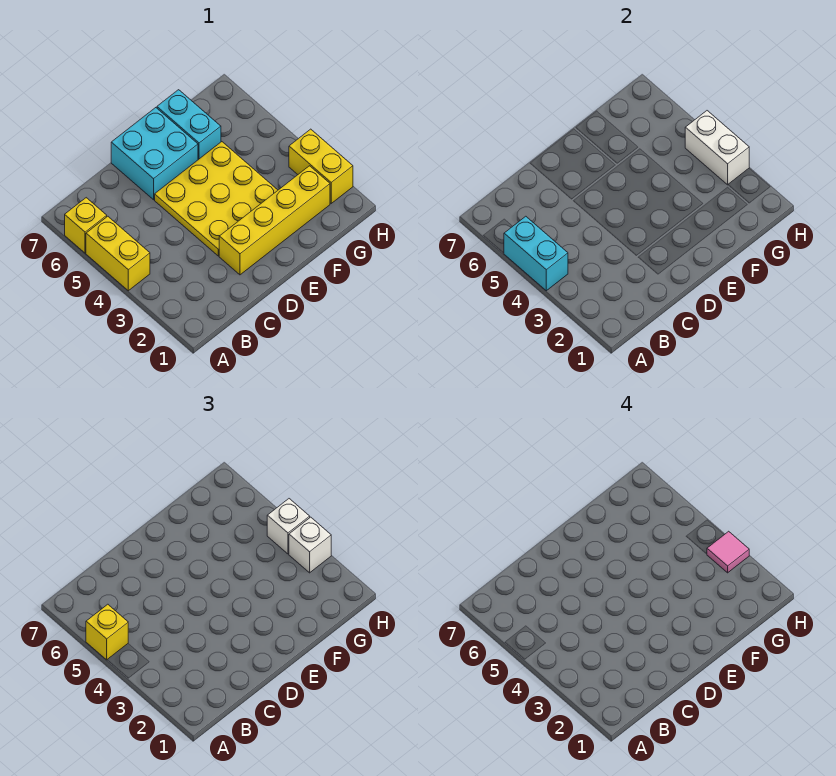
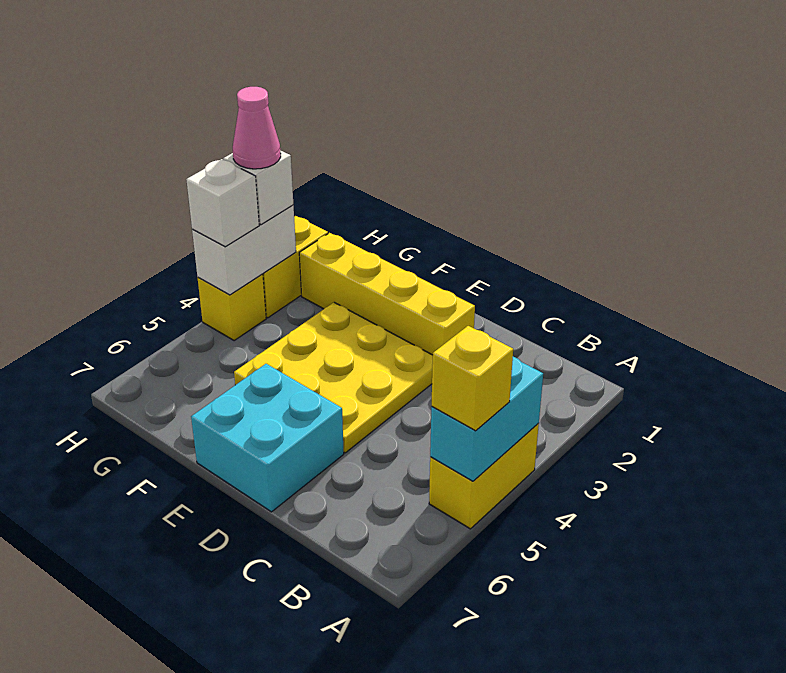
yellow brick A6 level 1 -> yellow brick H4 level 1
cyan brick F6:F7 level 1 -> none
pink tile H3 level 4 -> pink cone H3 level 4

